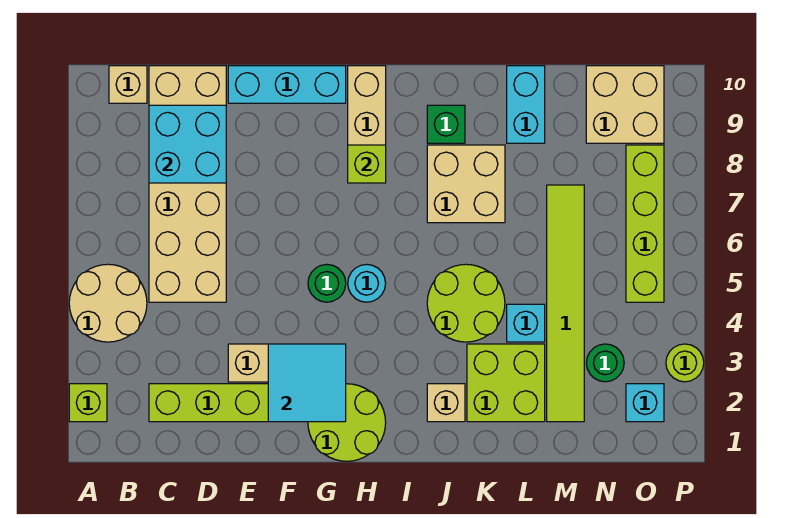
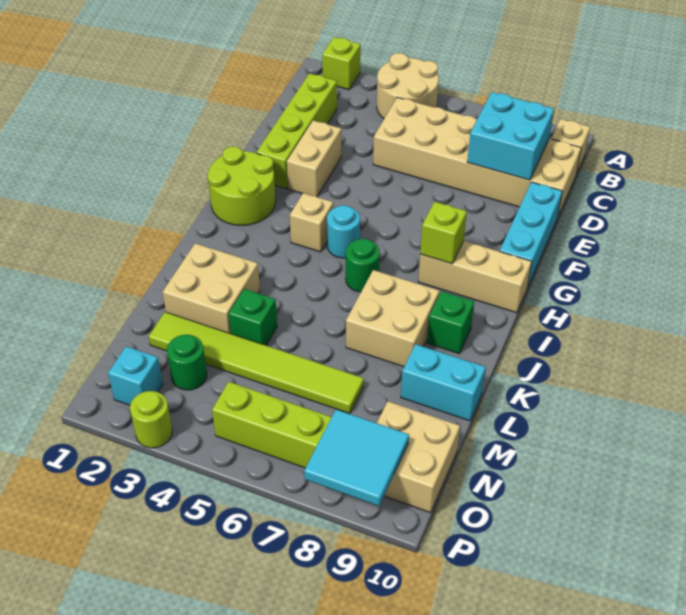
cyan tile F2:G3 level 2 -> cyan tile O8:P9 level 2
green round brick G5 level 1 -> green round brick I6 level 1
tan brick J2 level 1 -> tan brick H4 level 1
lime round brick J4:K5 level 1 -> none
lime brick K2:L3 level 1 -> tan brick K2:L3 level 1
cyan brick L4 level 1 -> green brick L4 level 1

